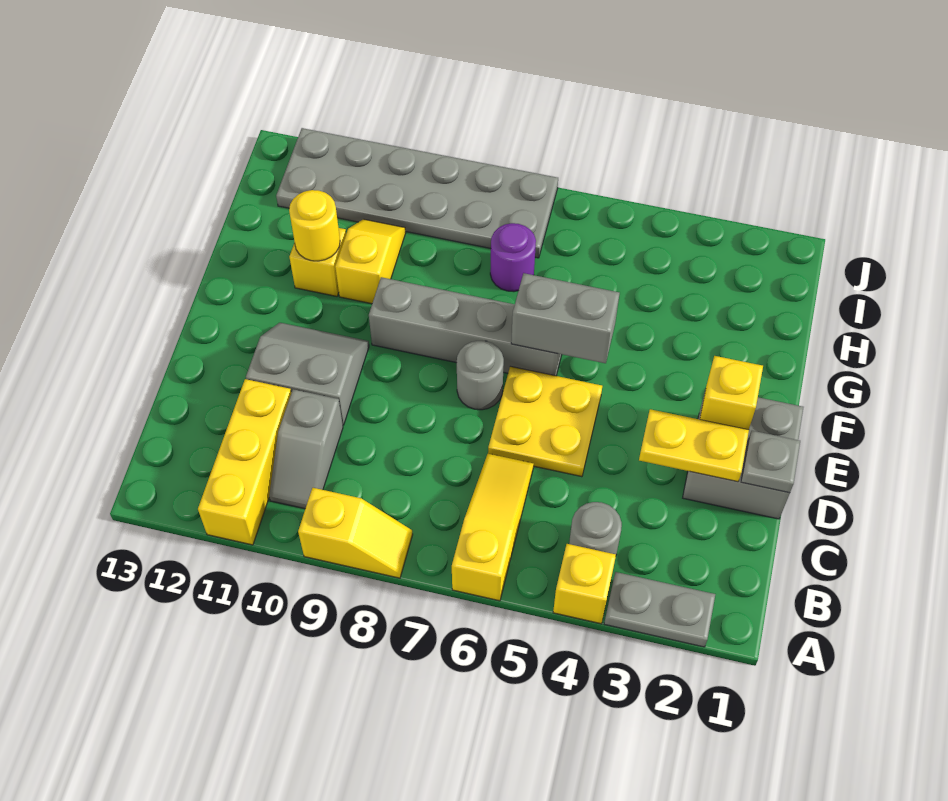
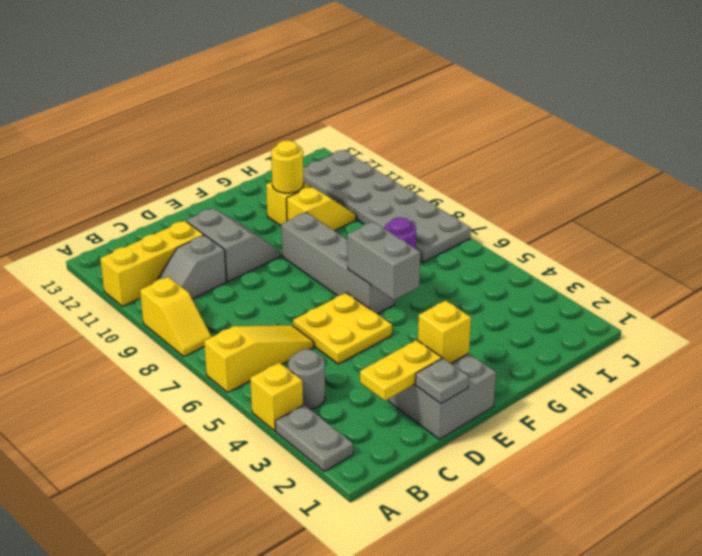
yellow plate D2:D3 level 2 -> yellow plate C2:D2 level 2
grey round brick E7 level 1 -> none

